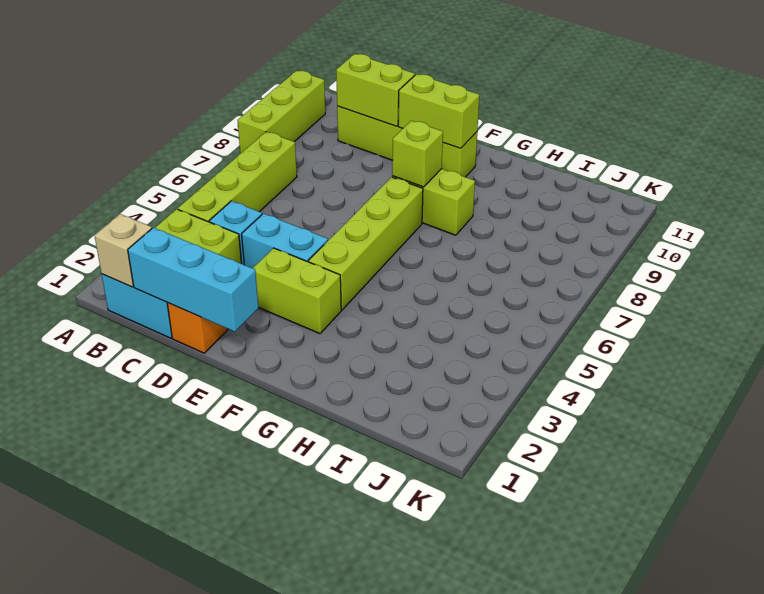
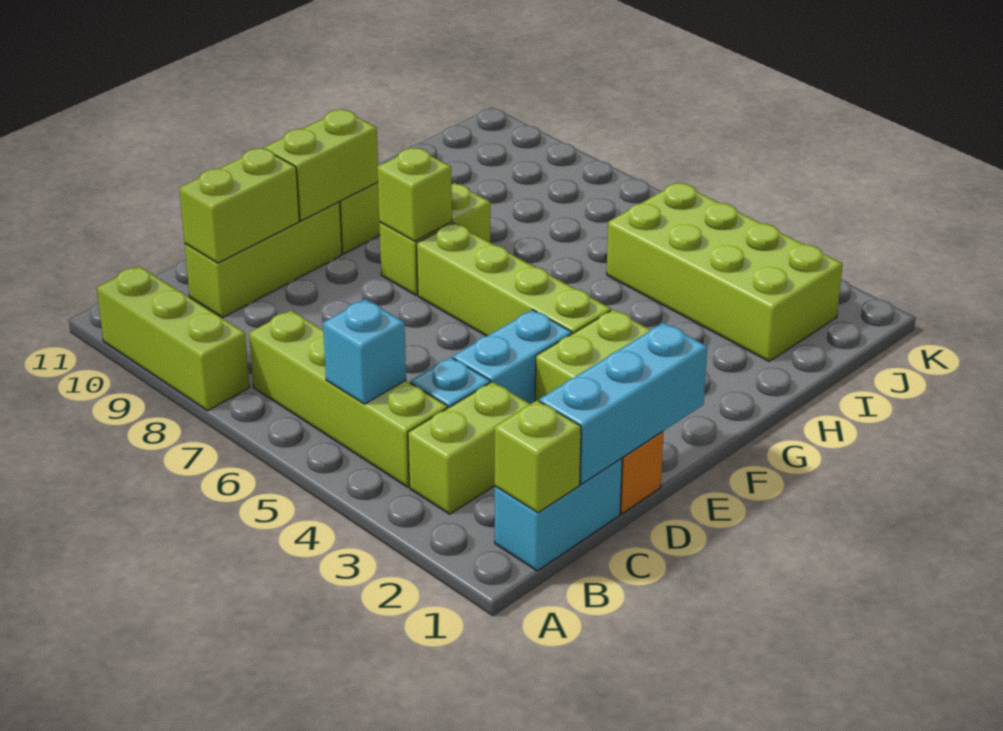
tan brick B1 level 2 -> lime brick B1 level 2
none -> cyan brick B5 level 2
none -> lime brick I2:J5 level 1

